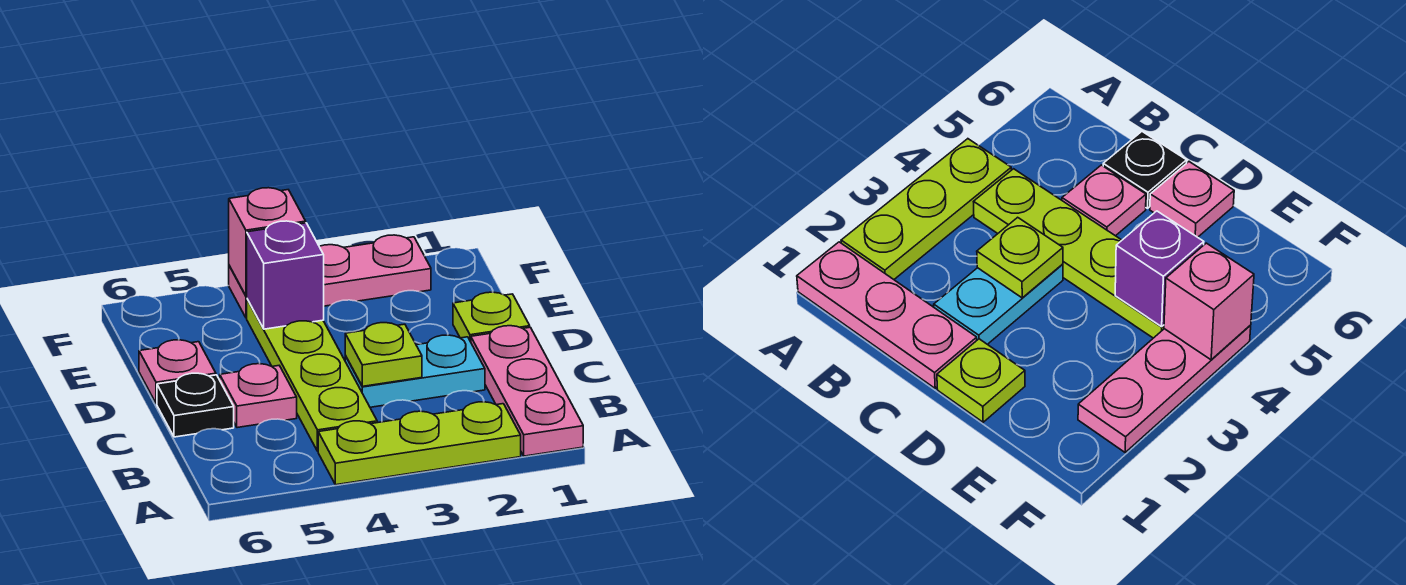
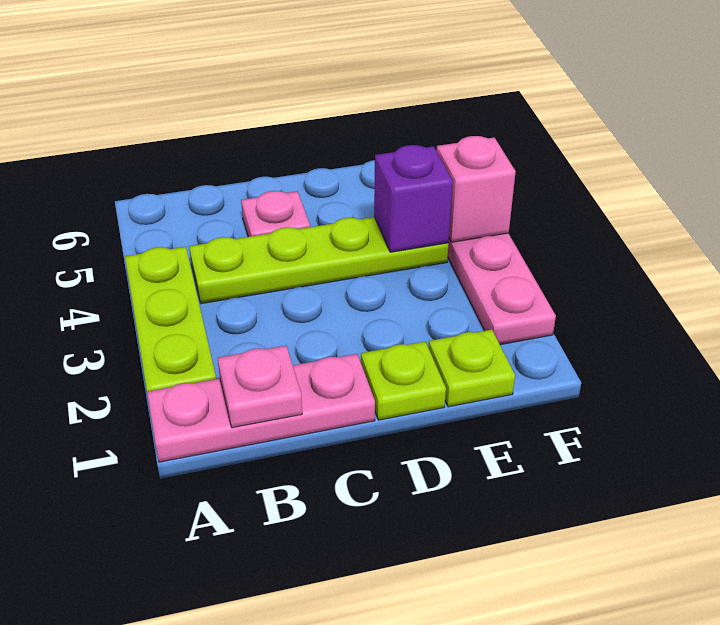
cyan plate C2:C3 level 1 -> none
lime plate C3 level 2 -> lime plate E1 level 1
black plate C6 level 1 -> none
pink plate D6 level 1 -> pink plate B1 level 2

